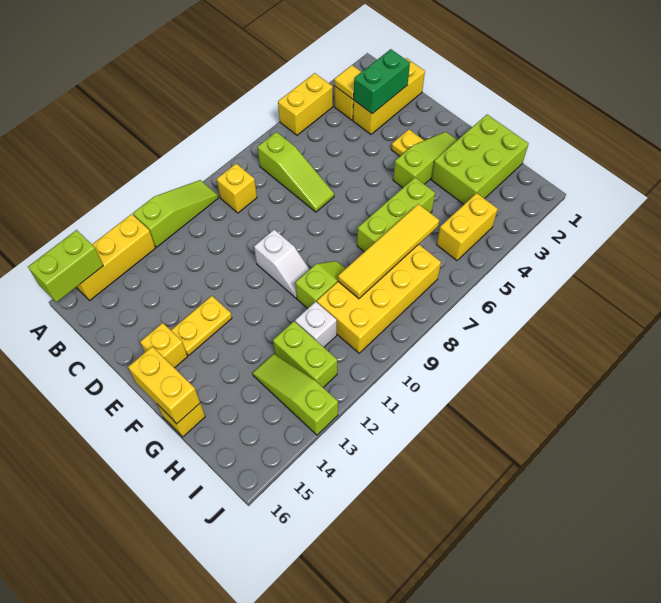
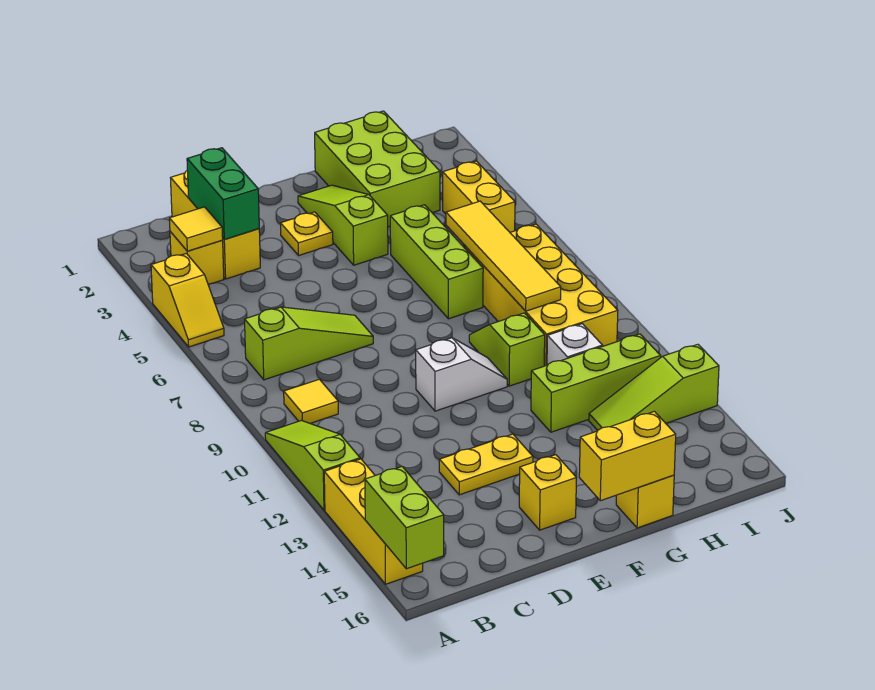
yellow brick A4:A5 level 1 -> yellow slope A4:A5 level 1 top 4
yellow brick B9 level 1 -> yellow tile B9 level 1
yellow plate E13:E14 level 1 -> yellow plate D13:E13 level 1
lime brick H12:I12 level 1 -> lime brick G12:I12 level 1

